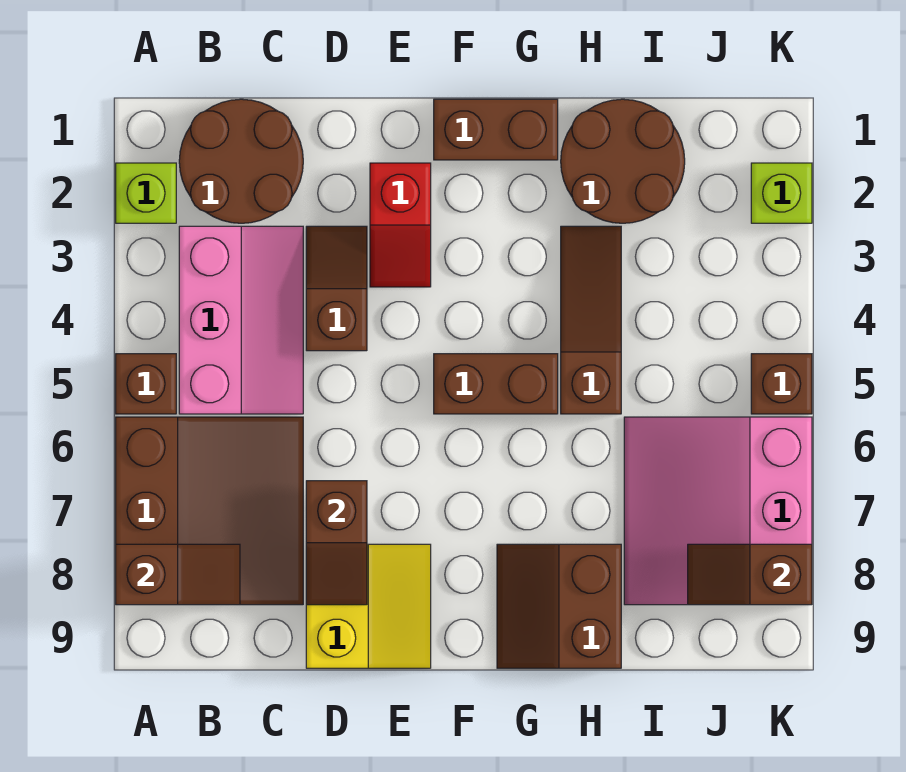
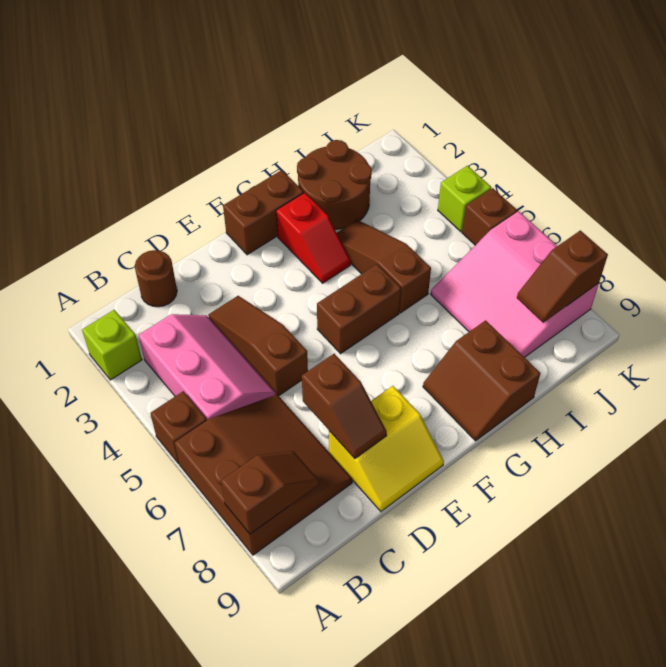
brown round brick B1:C2 level 1 -> brown round brick C1 level 1
brown slope D3:D4 level 1 top 4 -> brown slope D3:D5 level 1 top 5
yellow slope D8:E9 level 1 top D -> yellow slope D8:E9 level 1 top 8
red slope E2:E3 level 1 top 2 -> red slope G2:G3 level 1 top 2
lime brick K2 level 1 -> lime brick K4 level 1

